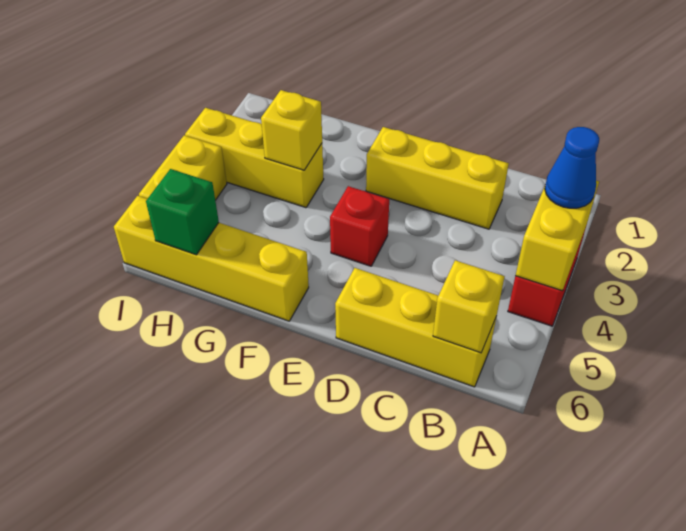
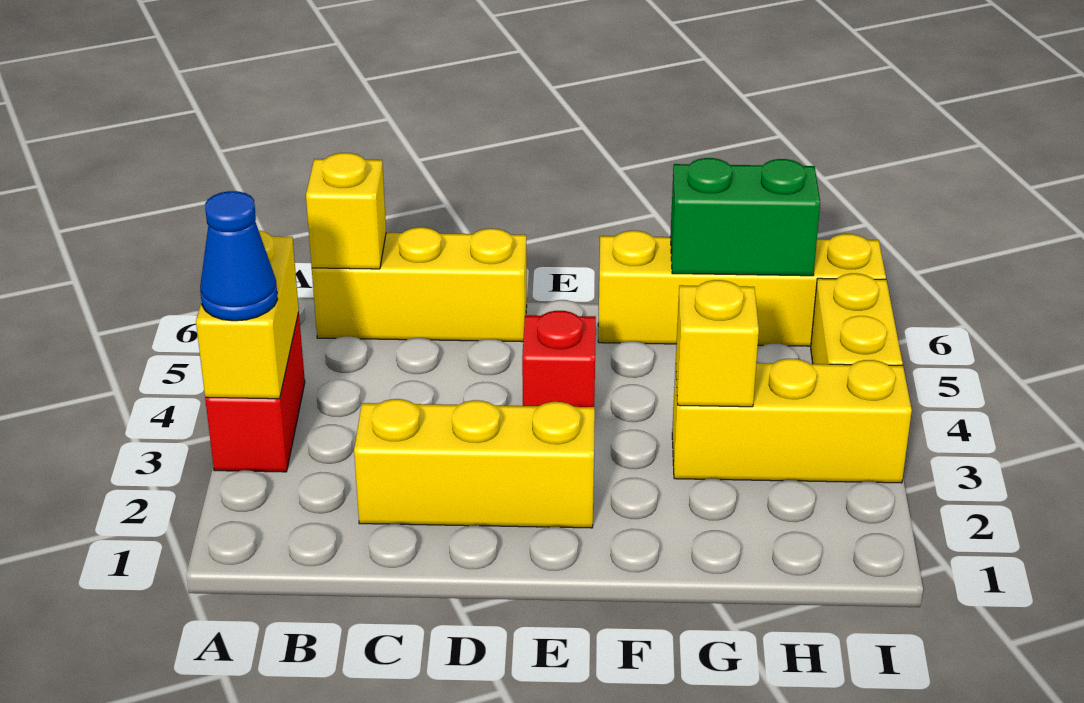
green brick H6 level 2 -> green brick G6:H6 level 2

